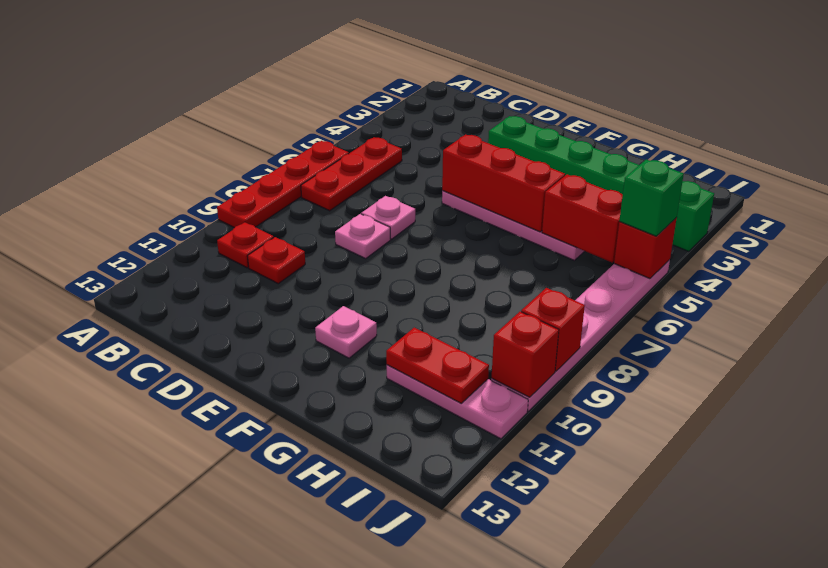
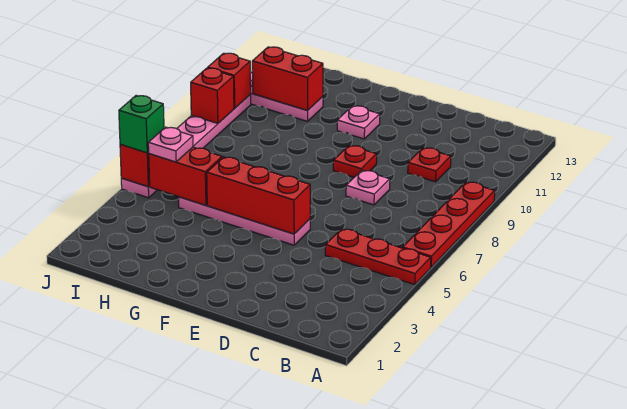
red plate B5:B7 level 1 -> red plate A5:C5 level 1
red plate B10 level 1 -> red plate E9 level 1
pink plate D7 level 1 -> pink plate I5 level 3
green brick E3:J3 level 1 -> none
red plate H11:I11 level 2 -> red brick H11:I11 level 2

